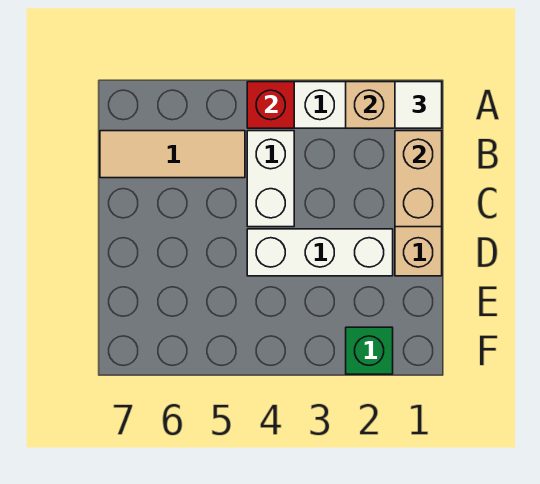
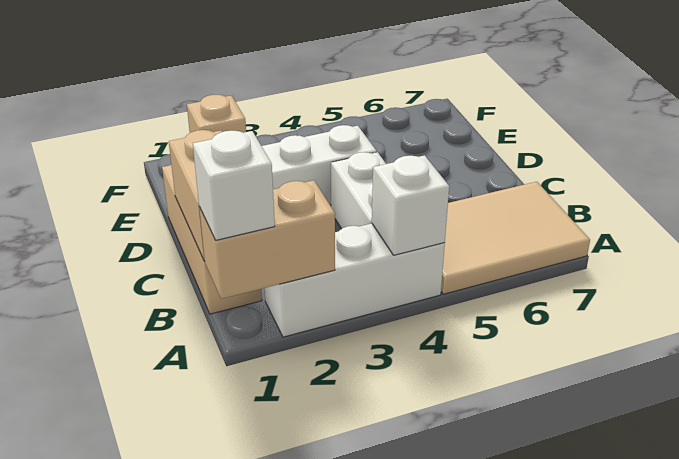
white tile A1 level 3 -> white brick A1 level 3
red brick A4 level 2 -> white brick A4 level 2
tan tile B5:B7 level 1 -> tan tile A5:B7 level 1
green brick F2 level 1 -> tan brick F2 level 1

